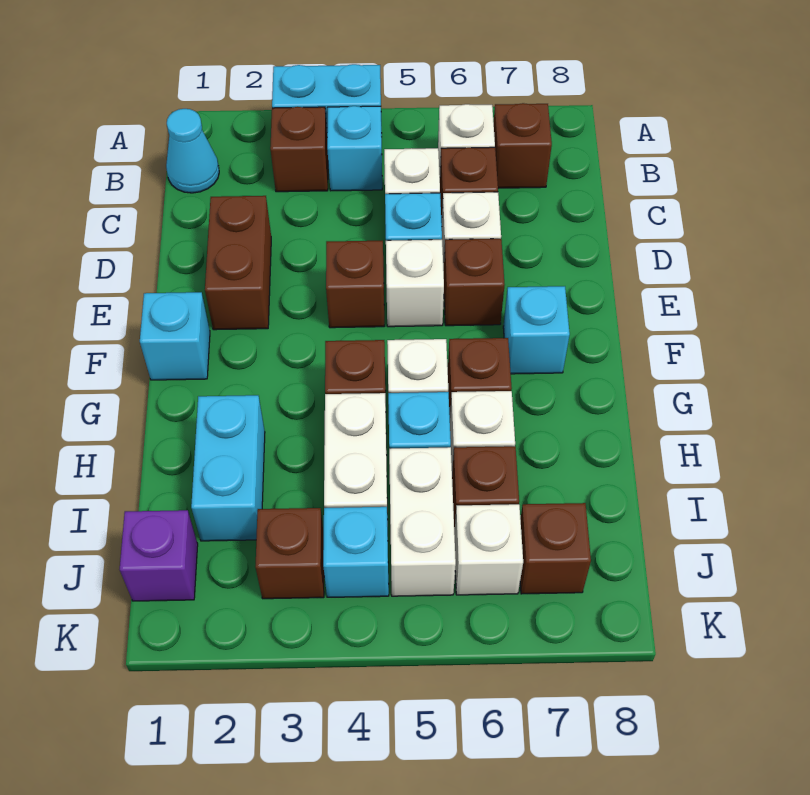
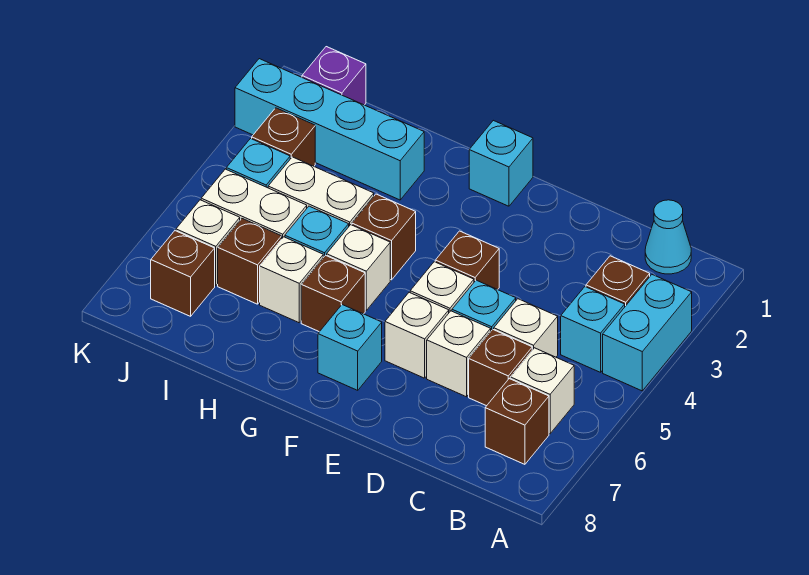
brown brick D2:E2 level 1 -> none
brown brick E6 level 1 -> white brick E6 level 1
cyan brick H2:I2 level 1 -> cyan brick H2:K2 level 1

